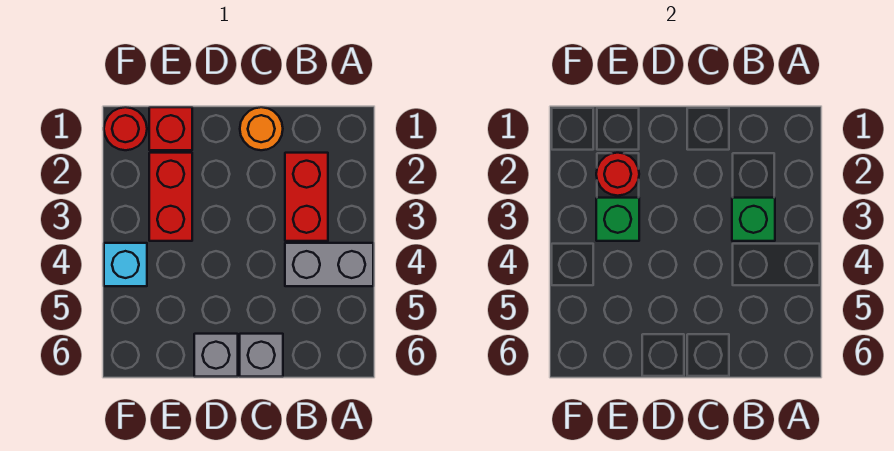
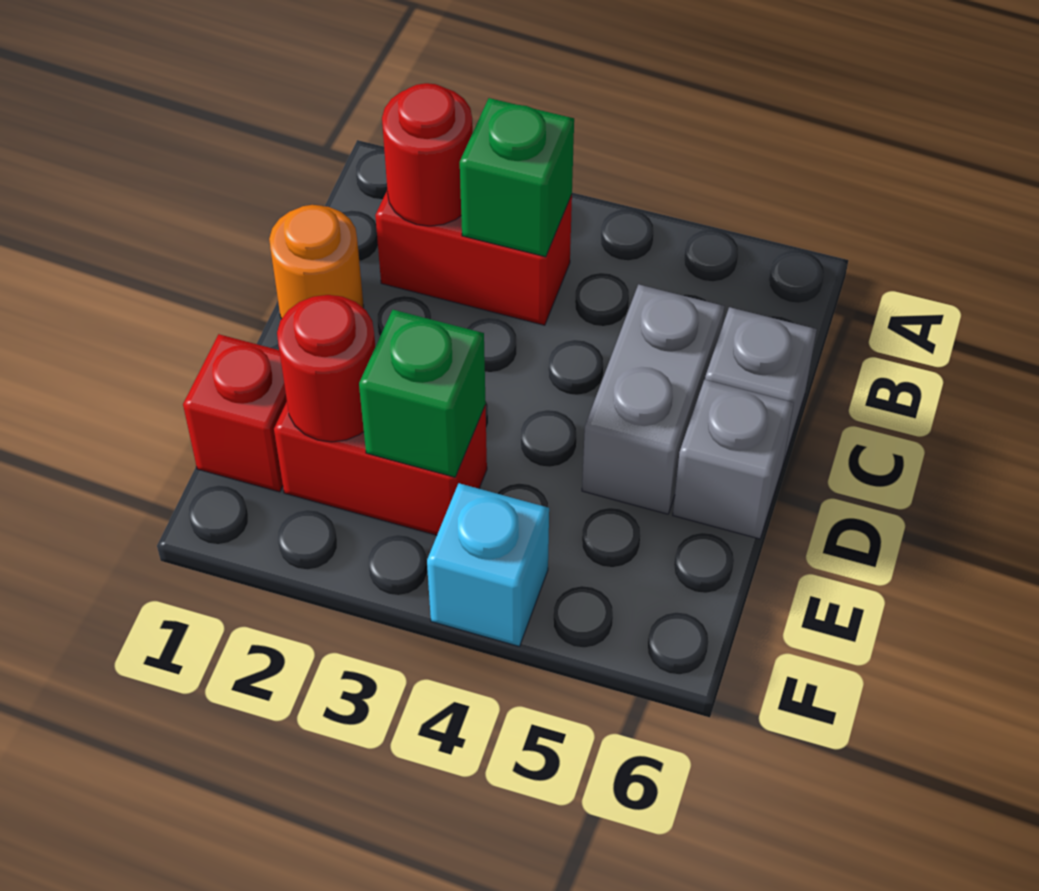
grey brick A4:B4 level 1 -> grey brick C5:D5 level 1
red round brick F1 level 1 -> red round brick B2 level 2

